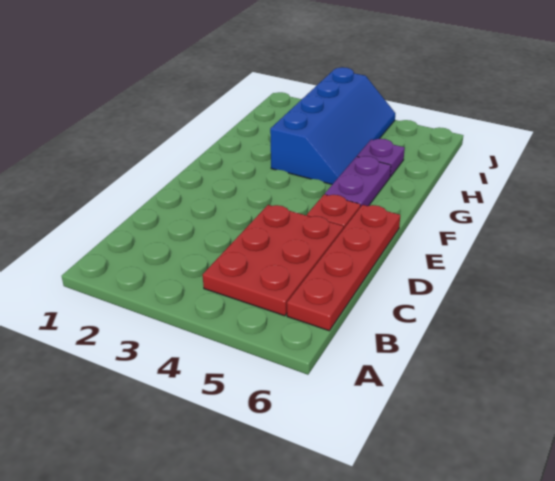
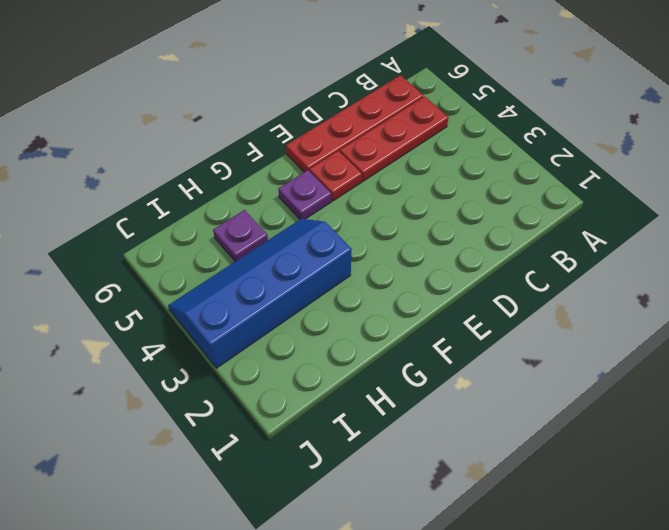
red plate B4:D5 level 1 -> red plate B5:D5 level 1
purple plate F5:G5 level 1 -> purple plate F5 level 1

